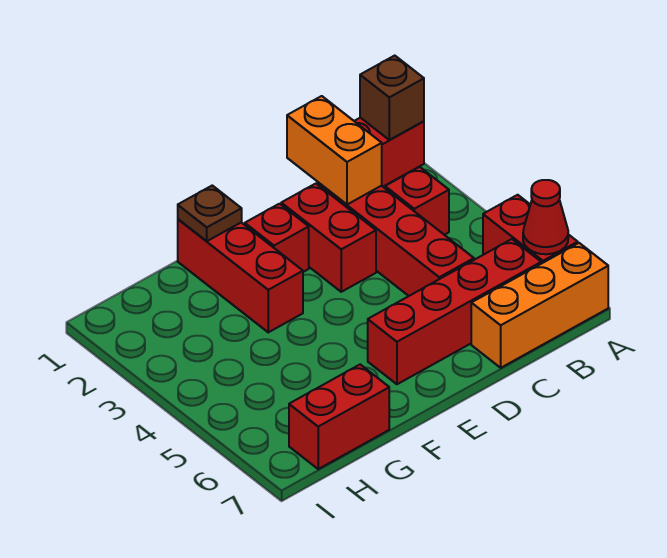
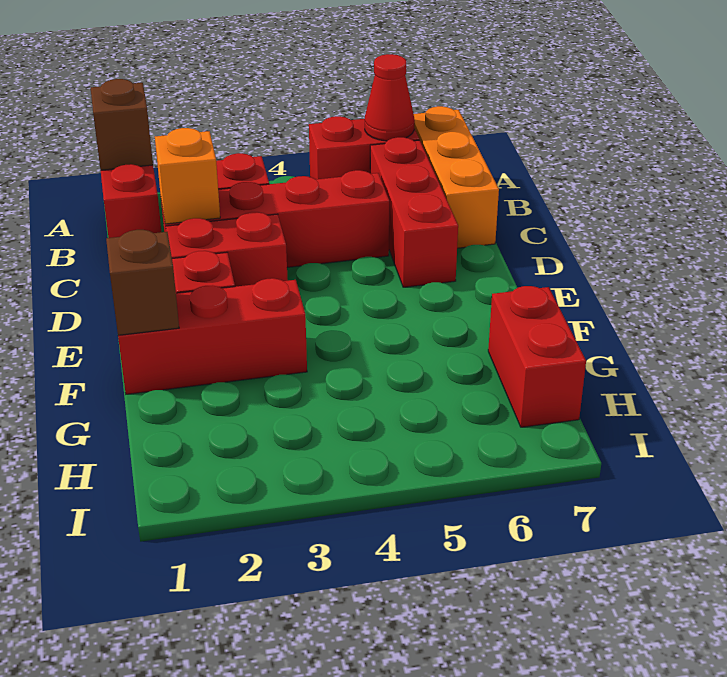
red brick B6:E6 level 1 -> red brick B6:D6 level 1
orange brick C1:C2 level 2 -> orange brick C2 level 2
brown plate F1 level 2 -> brown brick F1 level 2

